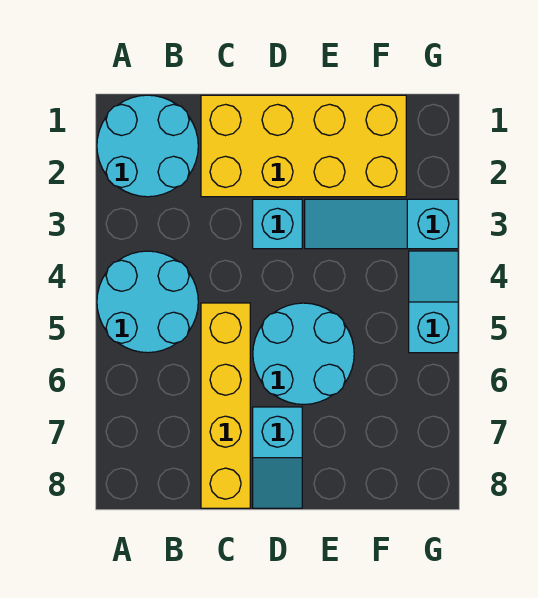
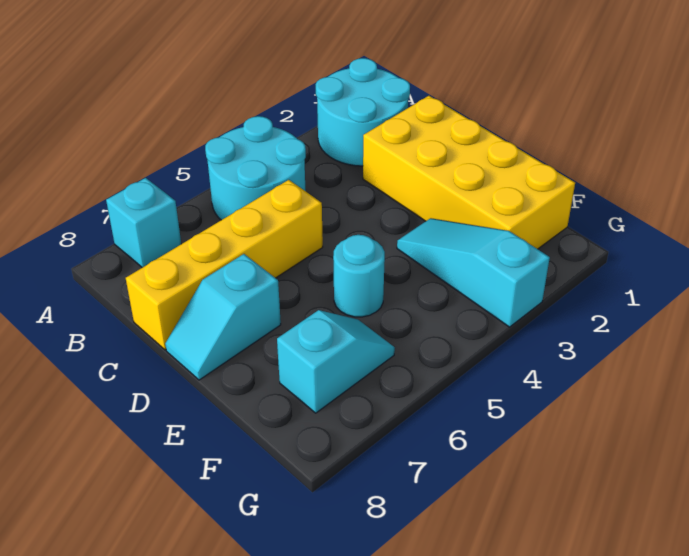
cyan brick D3 level 1 -> cyan brick A7 level 1
cyan round brick D5:E6 level 1 -> cyan round brick E5 level 1
cyan slope G4:G5 level 1 top 5 -> cyan slope F6:F7 level 1 top 7

